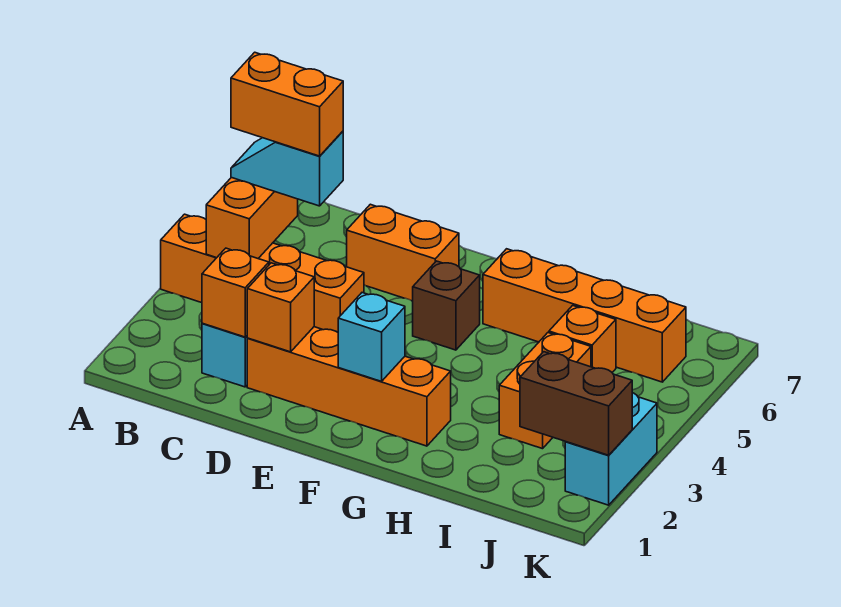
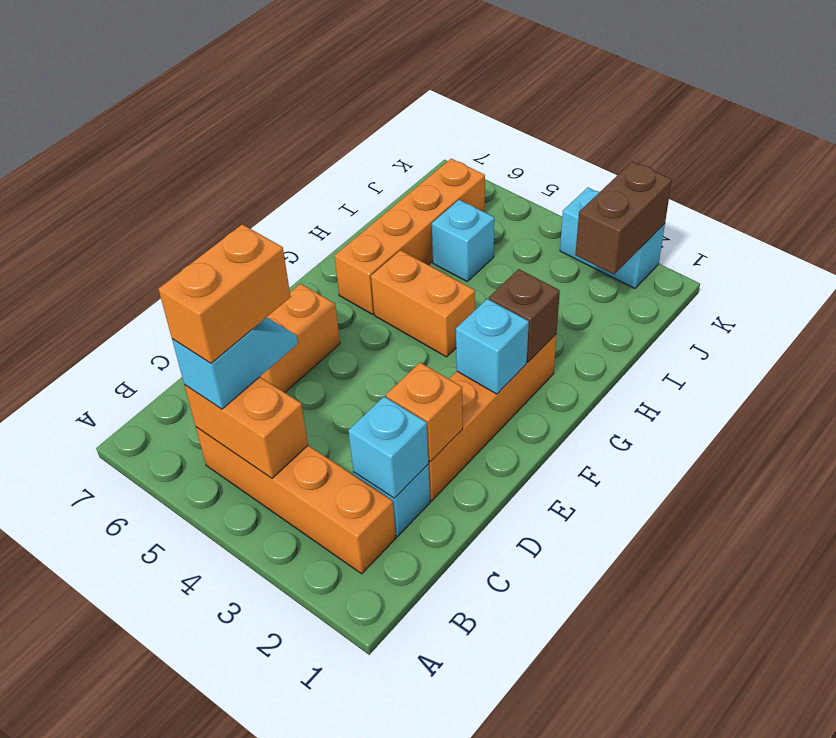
orange brick A4:D4 level 1 -> orange brick B2:B5 level 1
cyan slope B5:C5 level 3 top C -> cyan slope B5:C5 level 3 top B
orange brick C2 level 2 -> cyan brick C2 level 2
brown brick F5 level 1 -> brown brick G2 level 2
orange brick I3:I4 level 1 -> orange brick G4:G5 level 1
orange brick I5 level 1 -> cyan brick I5 level 1

